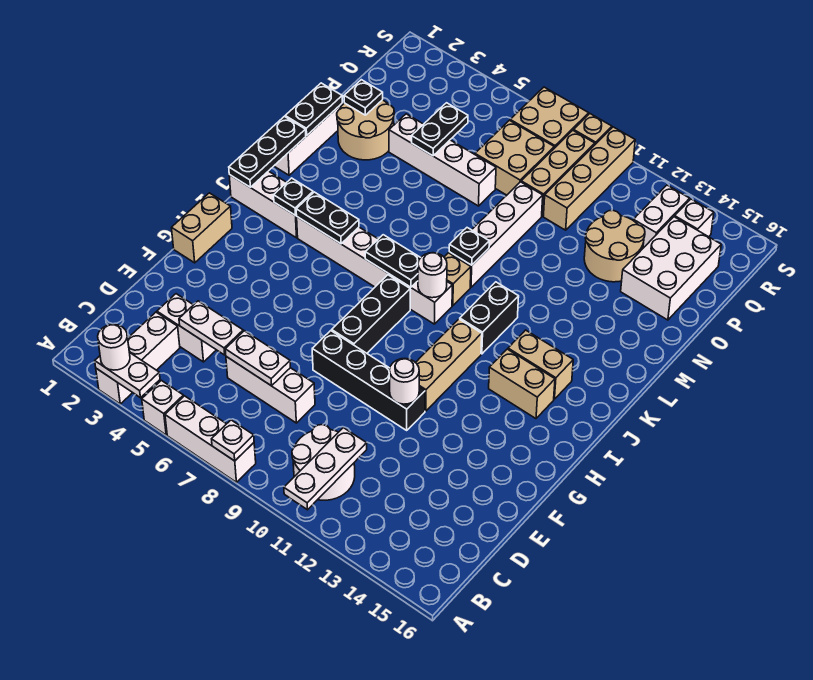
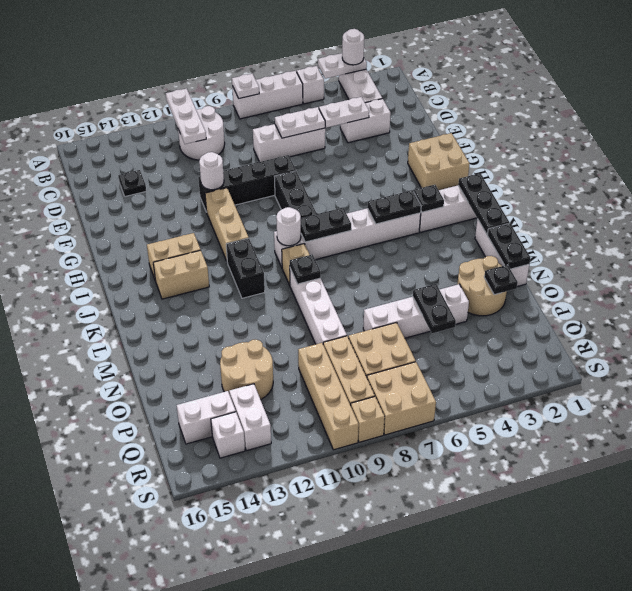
none -> black plate D14 level 1
tan brick G1:H1 level 1 -> tan brick G1:H2 level 1
white brick O14:Q15 level 1 -> white brick Q14:Q15 level 1

